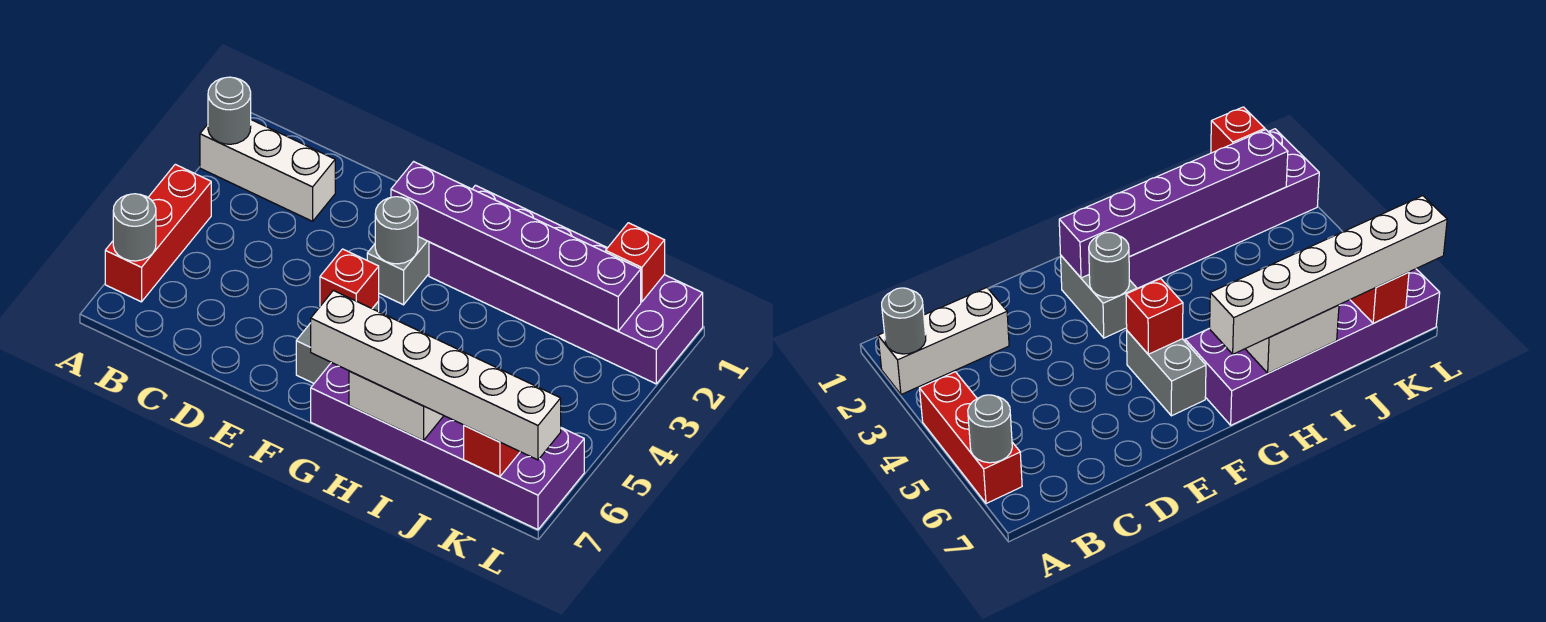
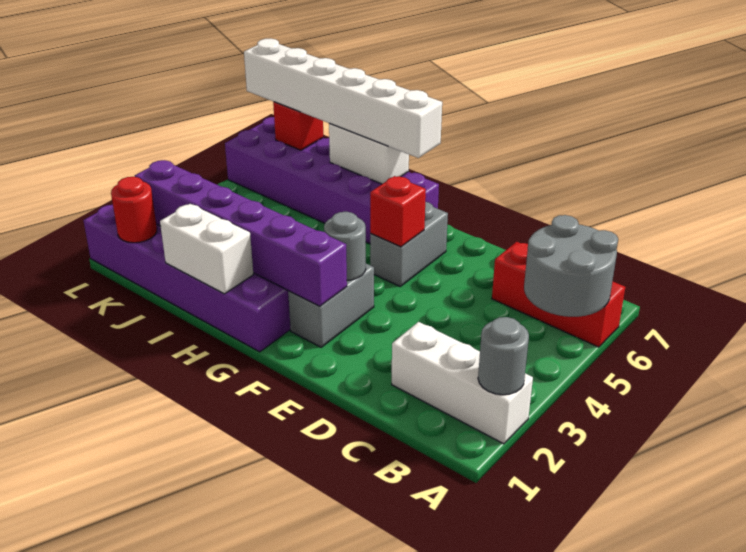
red brick A4:A6 level 1 -> red brick A6:C6 level 1
grey round brick A6 level 2 -> grey round brick A5:B6 level 2
none -> white brick H1:I1 level 2
red brick K1 level 2 -> red round brick K1 level 2

